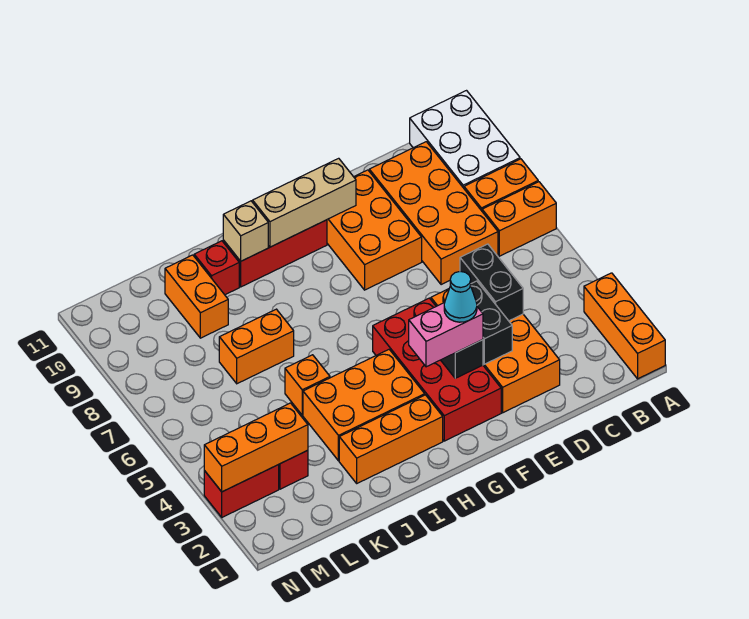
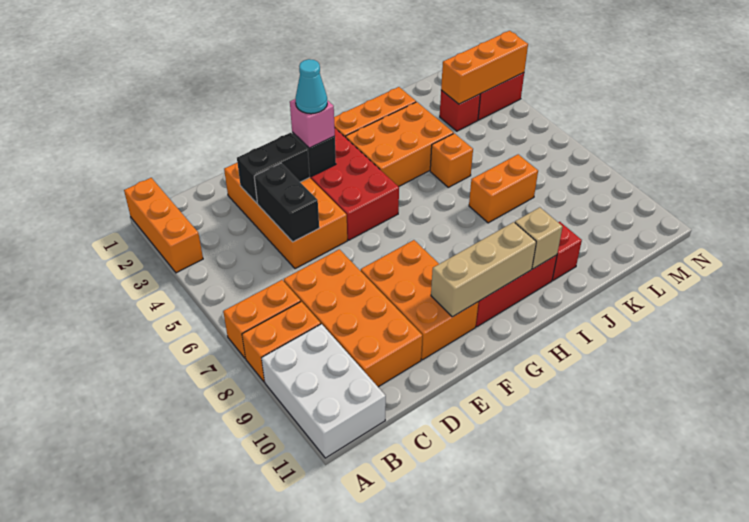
black brick E3:E4 level 2 -> black brick D3:E3 level 2
pink brick F3:G3 level 3 -> pink brick F3 level 3
orange brick K9:K10 level 1 -> none

